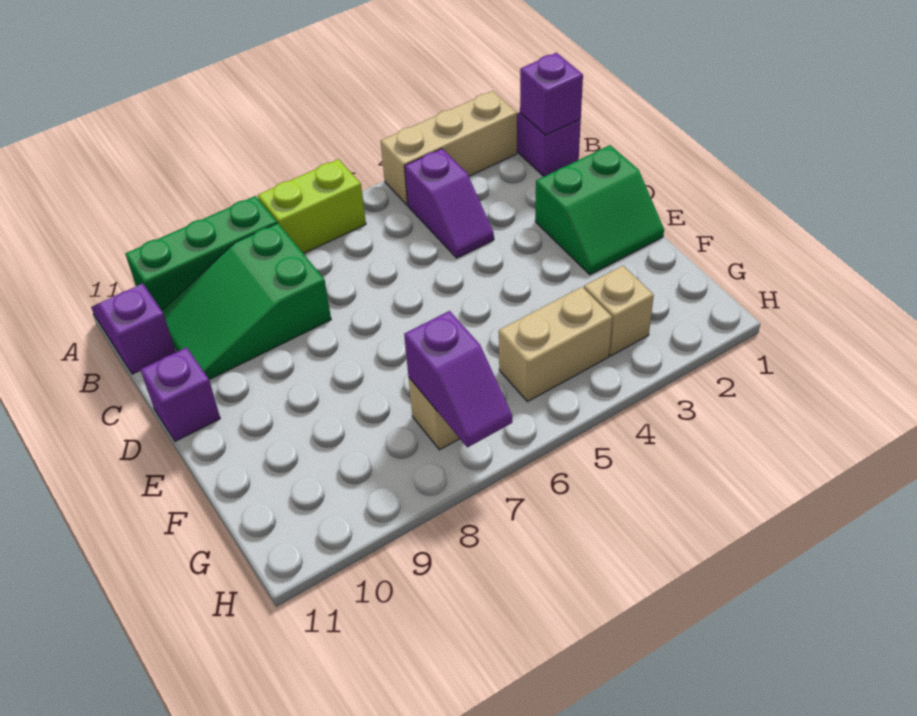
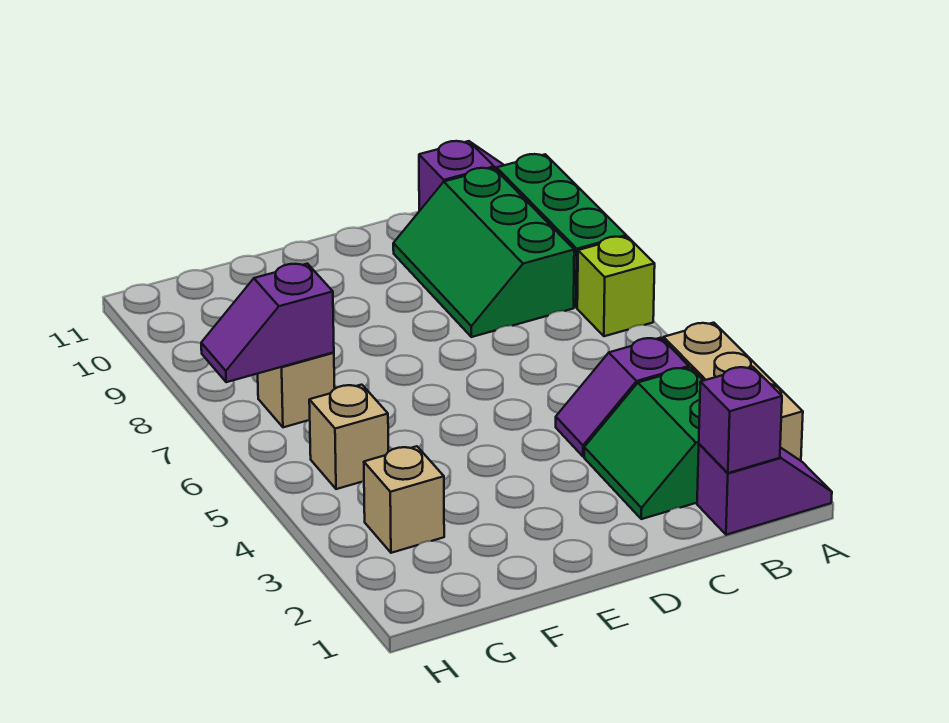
lime brick A6:A7 level 1 -> lime brick A7 level 1
green slope B8:C10 level 1 top 8 -> green slope B8:C10 level 1 top B
green slope D1:E2 level 1 top D -> green slope B2:C3 level 1 top B
purple brick D11 level 1 -> none
tan brick G4:G5 level 1 -> tan brick G5 level 1

